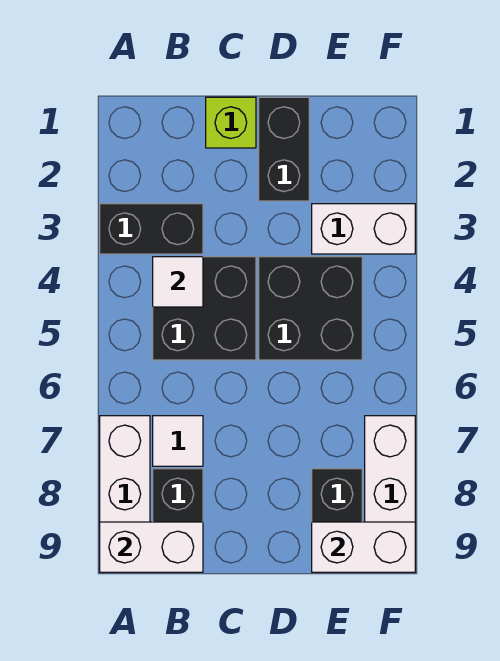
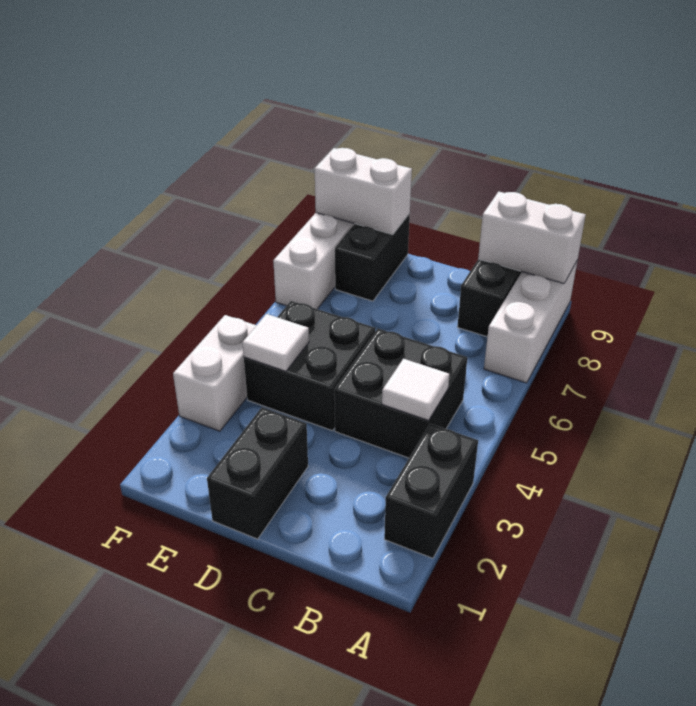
black brick A3:B3 level 1 -> black brick A2:A3 level 1
white tile B7 level 1 -> white tile E4 level 2
lime brick C1 level 1 -> none
white brick E3:F3 level 1 -> white brick F3:F4 level 1

